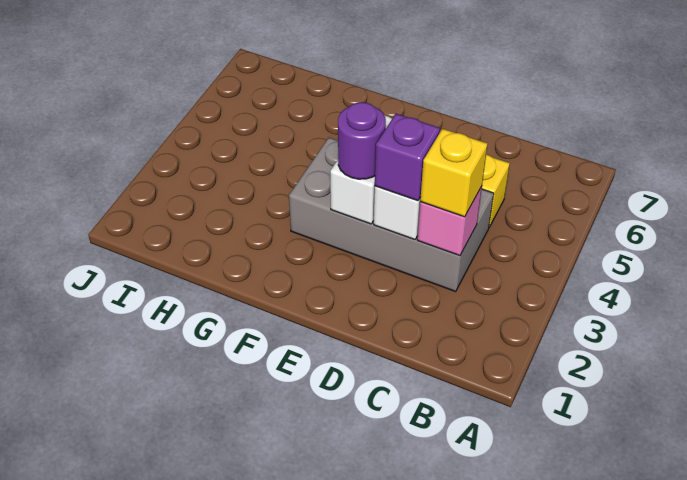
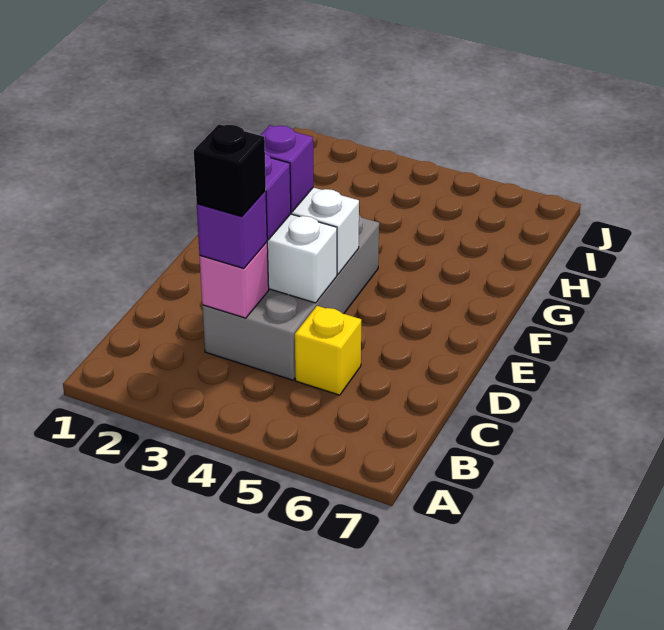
yellow brick C3 level 3 -> purple brick C3 level 3
none -> black brick C3 level 4
purple round brick E3 level 3 -> purple brick E3 level 3

